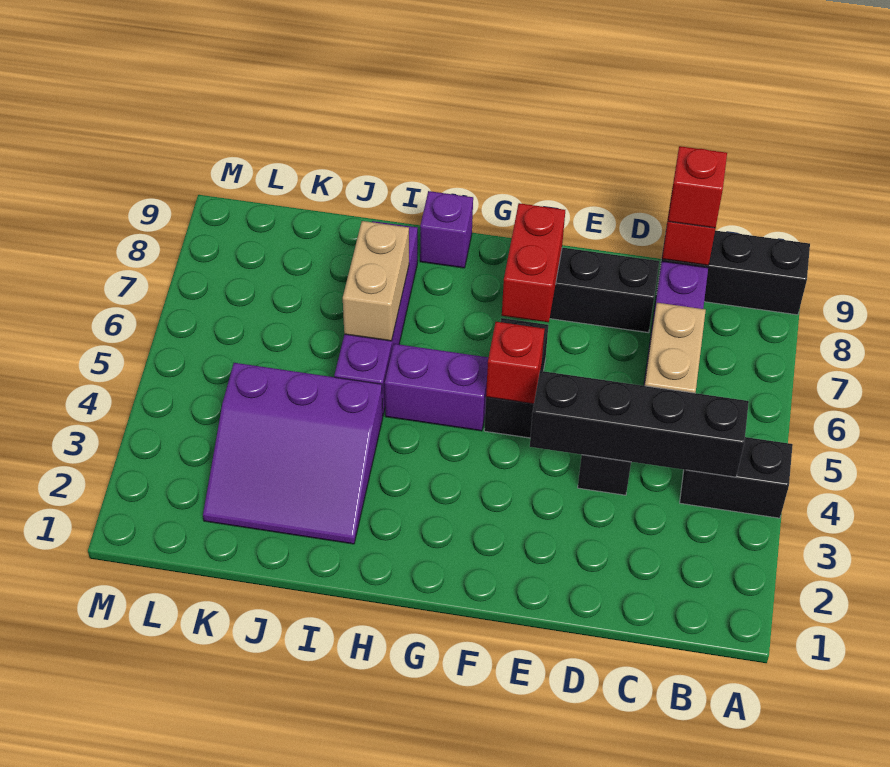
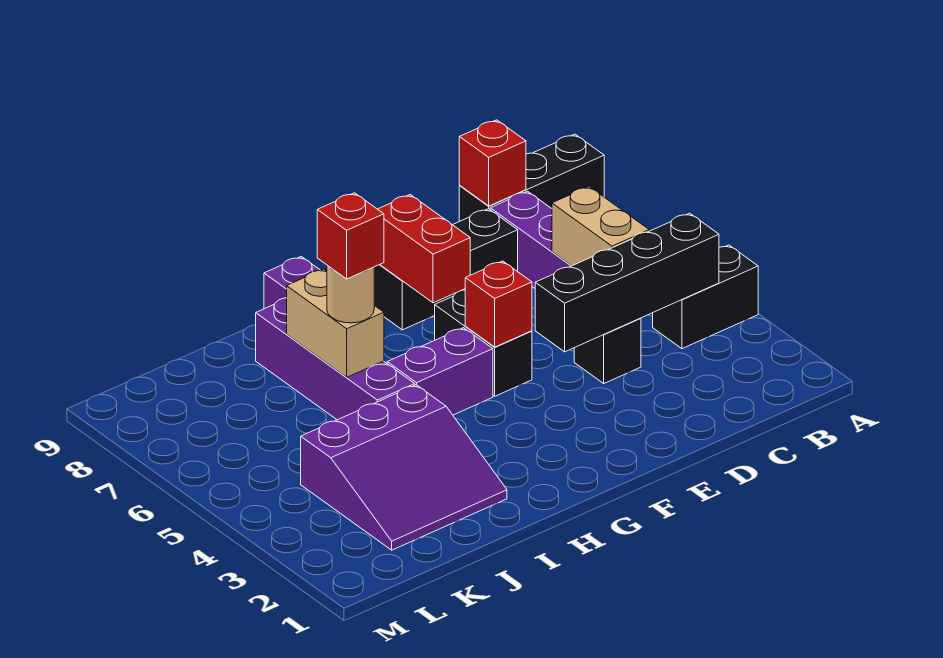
red brick C9 level 3 -> red brick I6 level 4
none -> tan round brick I6 level 3

